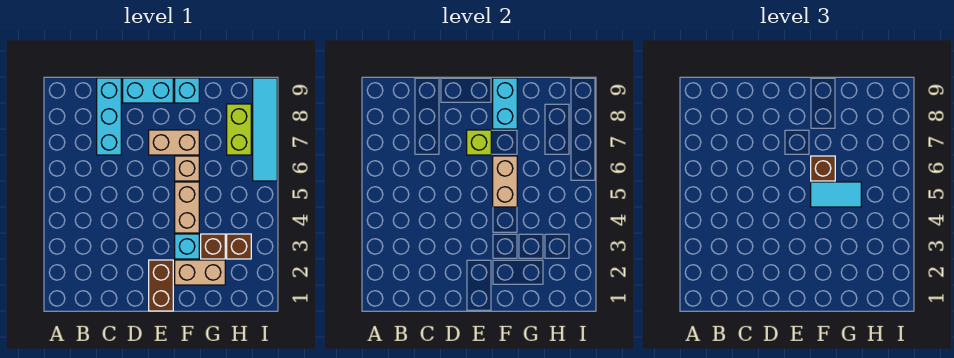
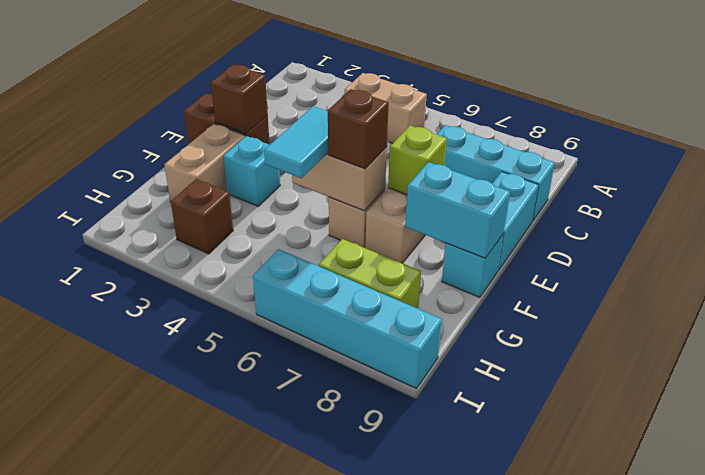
tan brick F4:F5 level 1 -> tan brick B4:B5 level 1
brown brick G3 level 1 -> brown brick E2 level 2
cyan tile I6:I9 level 1 -> cyan brick I6:I9 level 1

